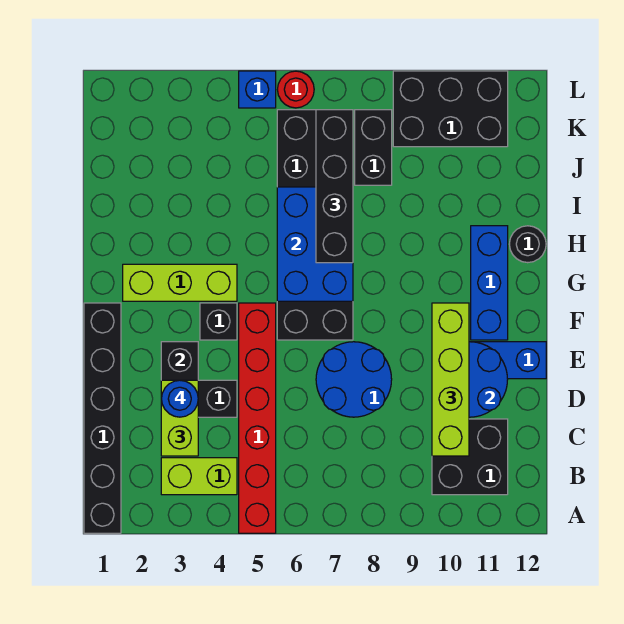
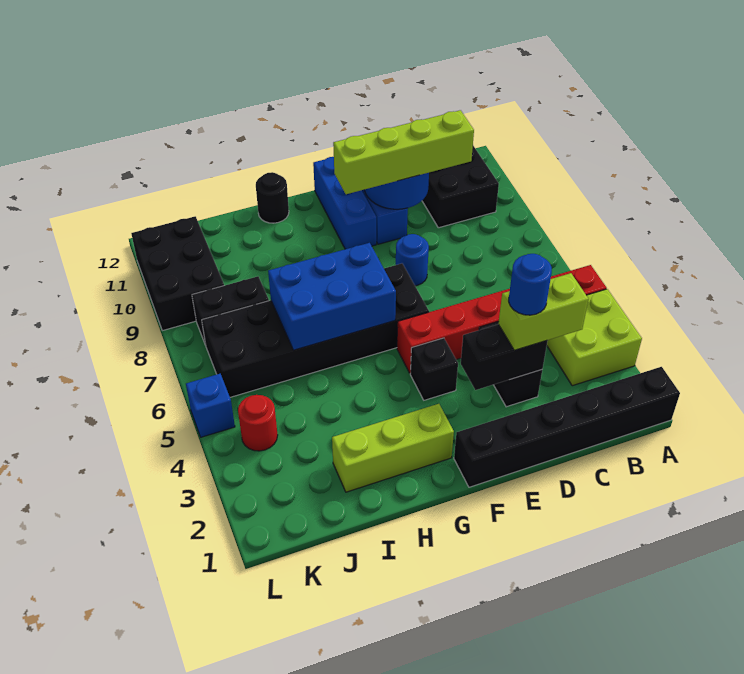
lime brick B3:B4 level 1 -> lime brick A3:B4 level 1
blue round brick D7:E8 level 1 -> blue round brick E8 level 1
blue brick F11:H11 level 1 -> blue brick F10:F12 level 1
lime brick G2:G4 level 1 -> lime brick G2:I2 level 1
black brick H7:K7 level 3 -> none
red round brick L6 level 1 -> red round brick K4 level 1

